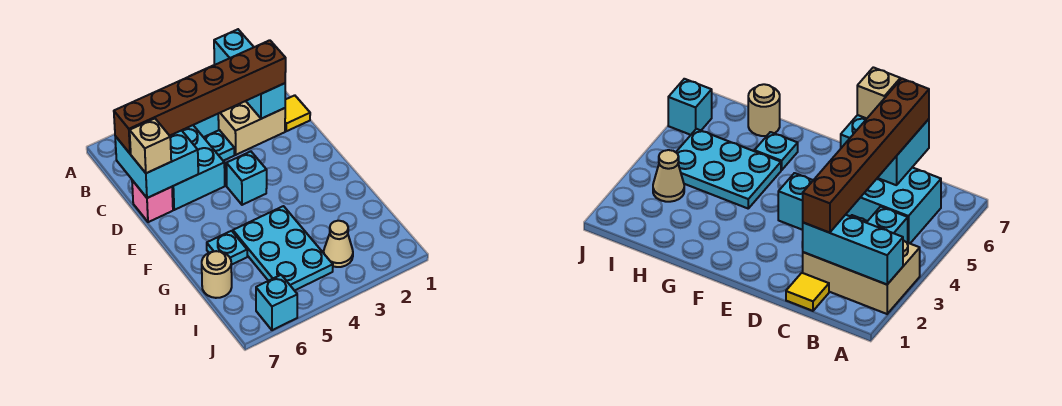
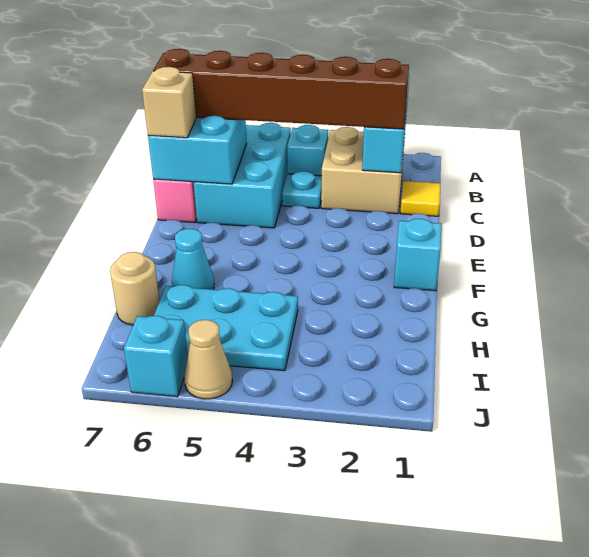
tan brick A2:C3 level 1 -> tan brick B2:C3 level 1
cyan brick E4 level 1 -> cyan brick F1 level 1
cyan plate G4:I5 level 1 -> cyan plate H4:I6 level 1
cyan plate G6 level 1 -> cyan cone G6 level 1
tan cone I3 level 1 -> tan cone J5 level 1

